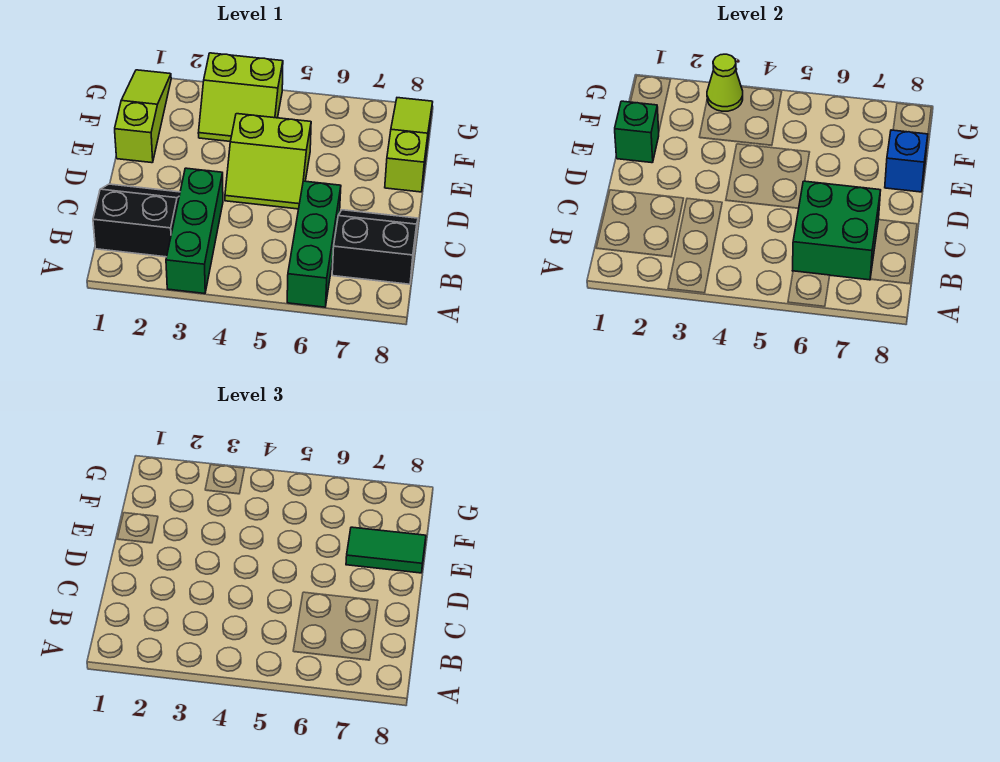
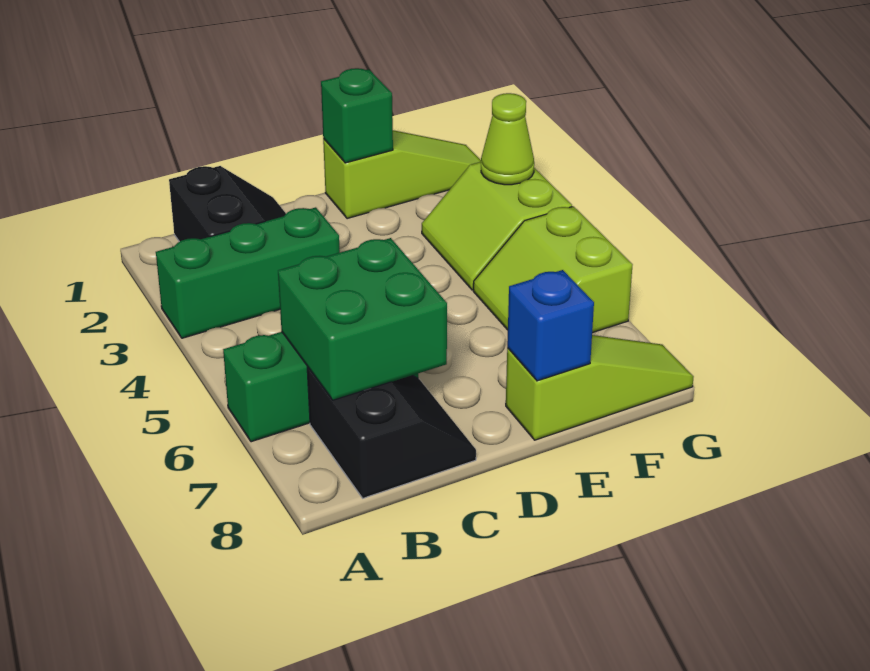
lime slope D4:E5 level 1 top E -> lime slope F5:G6 level 1 top G
green tile E7:E8 level 3 -> none

